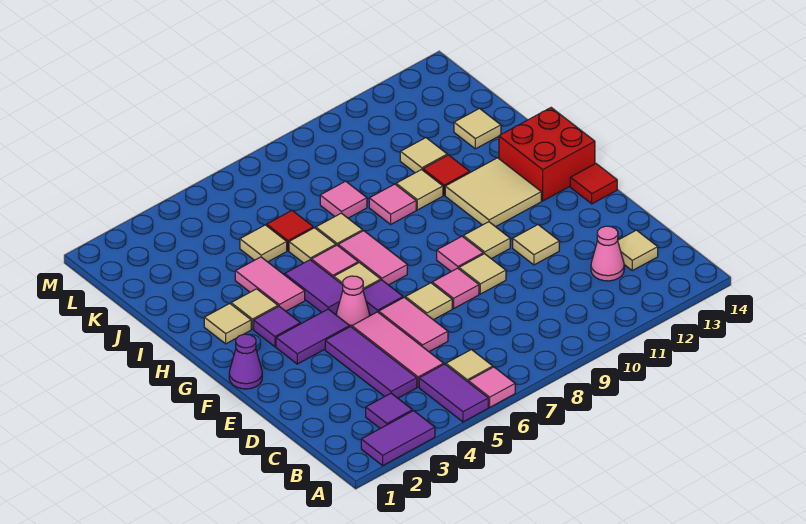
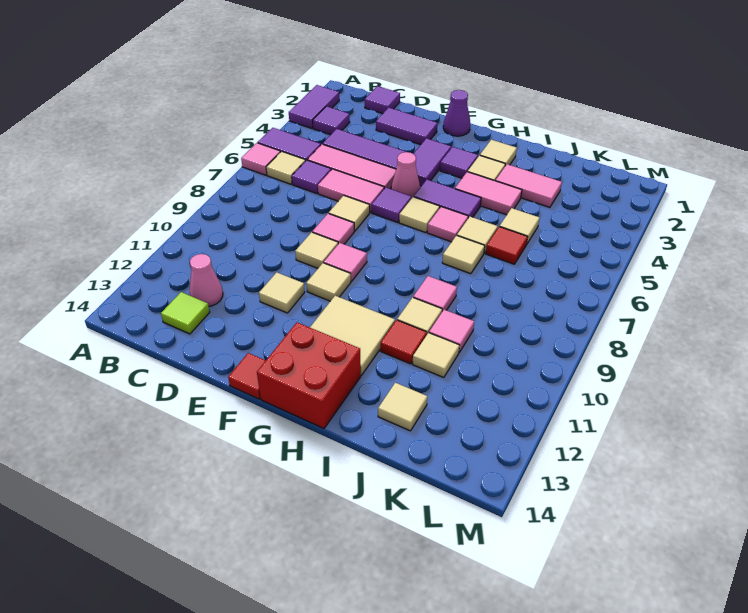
none -> purple tile C1 level 1
none -> purple tile C6 level 1
tan tile C13 level 1 -> lime tile C13 level 1
none -> purple tile D2:E2 level 1
pink tile G7:H7 level 1 -> pink tile I3:J3 level 1
pink tile J8 level 1 -> pink tile J10 level 1

